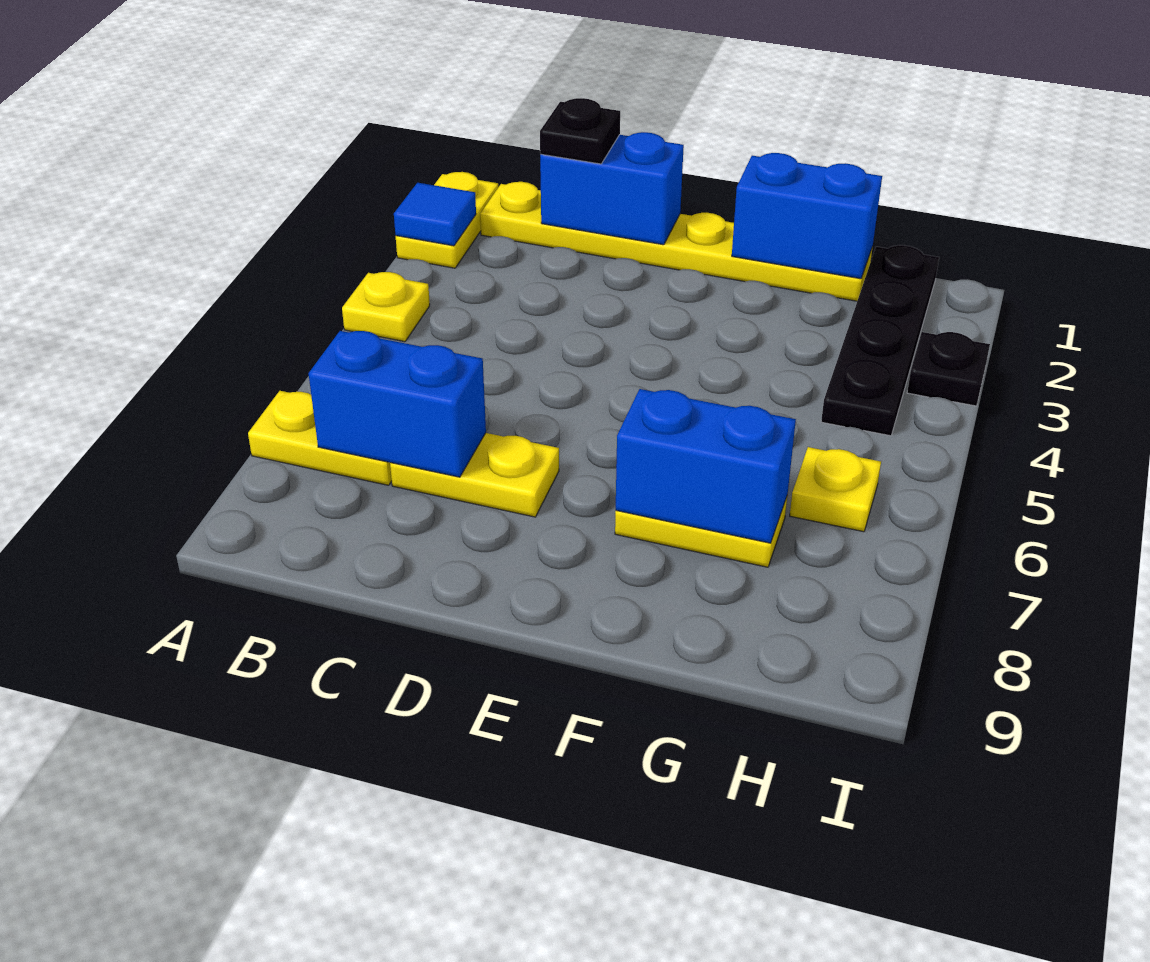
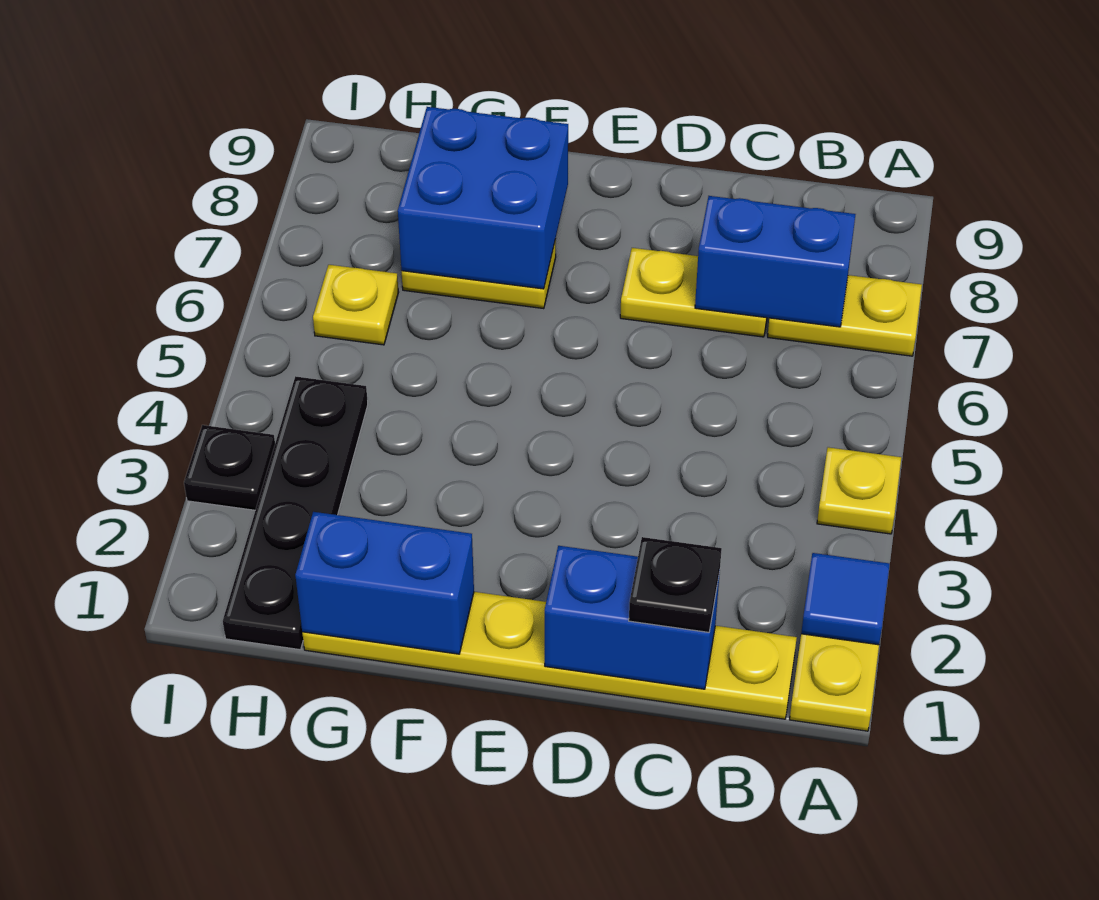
blue brick F7:G7 level 2 -> blue brick F7:G8 level 2

